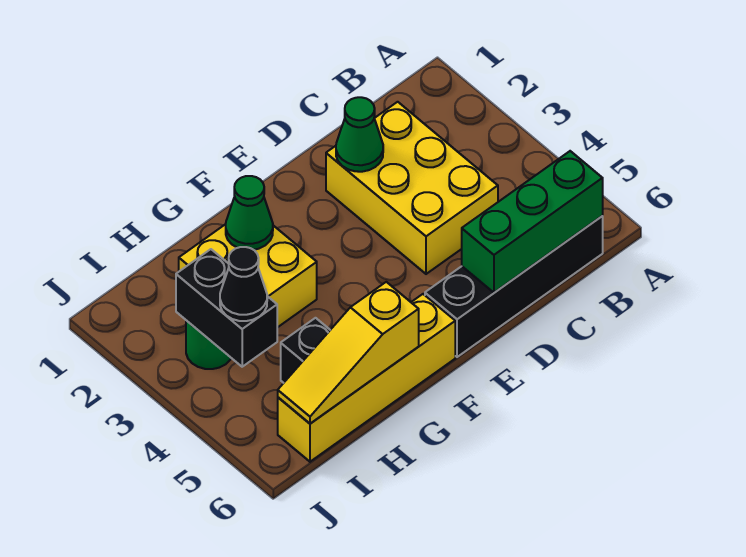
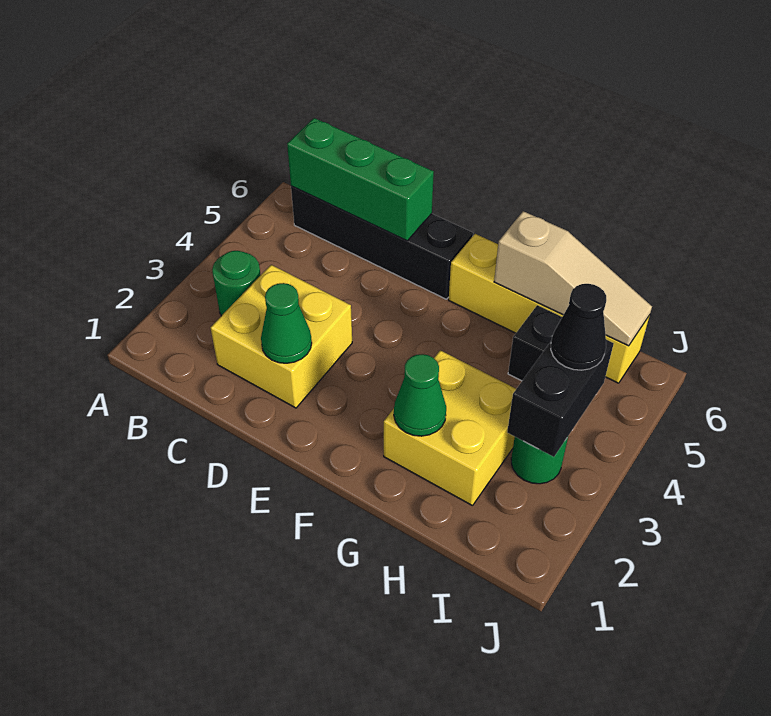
none -> green round brick B3 level 1
yellow brick C2:D4 level 1 -> yellow brick C2:D3 level 1
yellow slope G6:I6 level 2 top G -> tan slope G6:I6 level 2 top G

